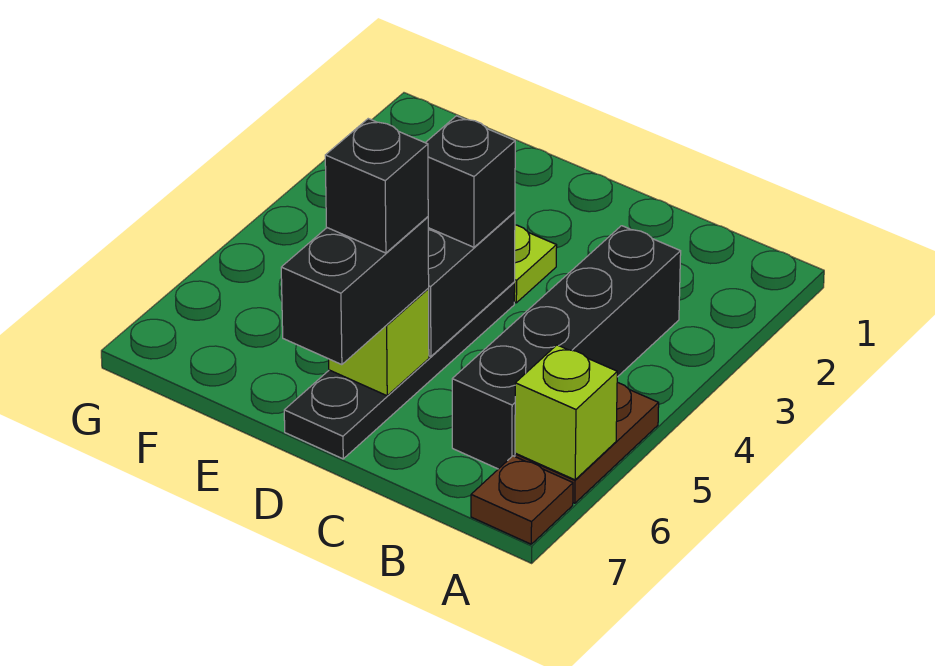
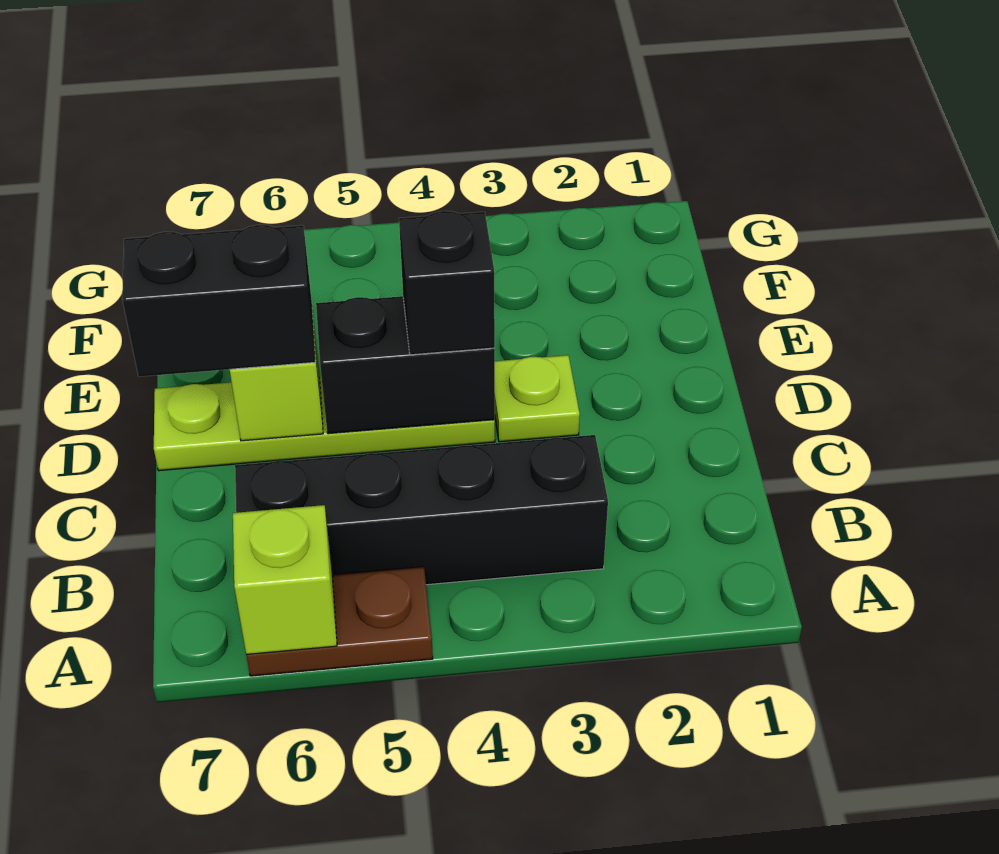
brown plate A7 level 1 -> none
black plate D4:D7 level 1 -> lime plate D4:D7 level 1
black brick D6 level 4 -> none

